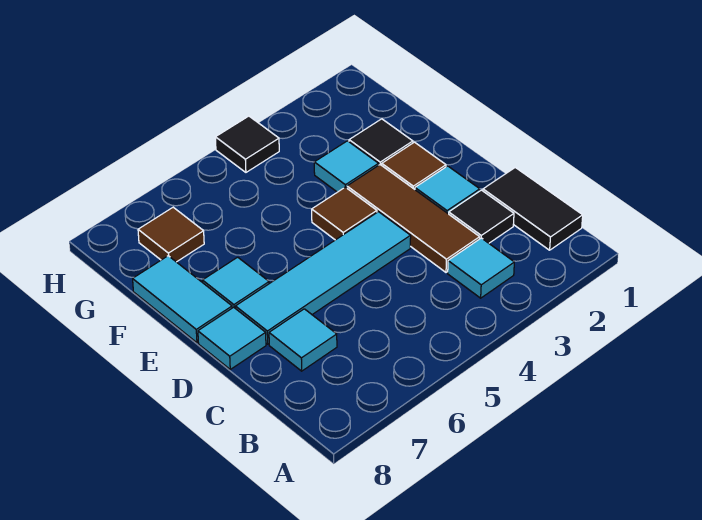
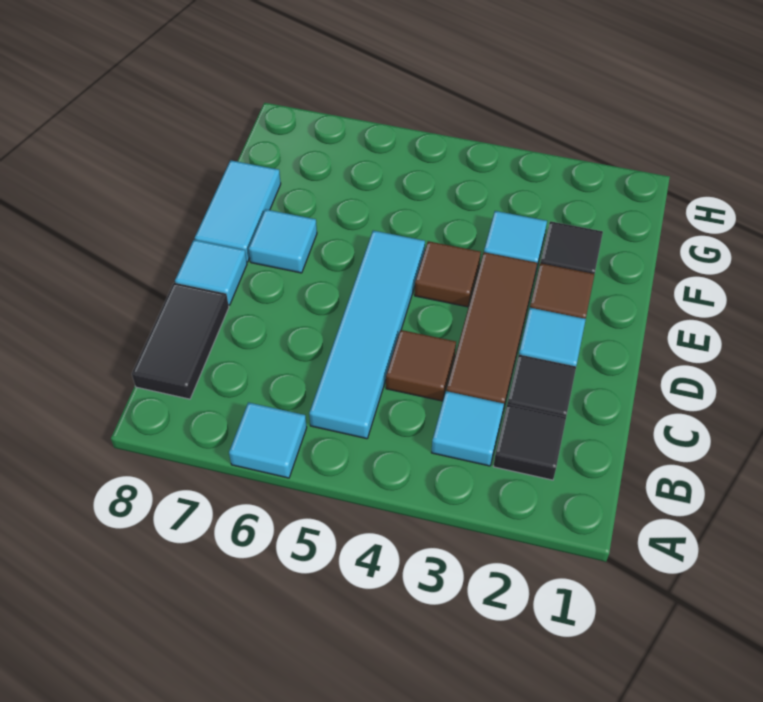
black tile B1:C1 level 1 -> black tile B8:C8 level 1
cyan tile C7 level 1 -> cyan tile A6 level 1
cyan tile D4:D7 level 1 -> cyan tile B5:E5 level 1
brown tile G7 level 1 -> brown tile C4 level 1
black tile H4 level 1 -> black tile B2 level 1

